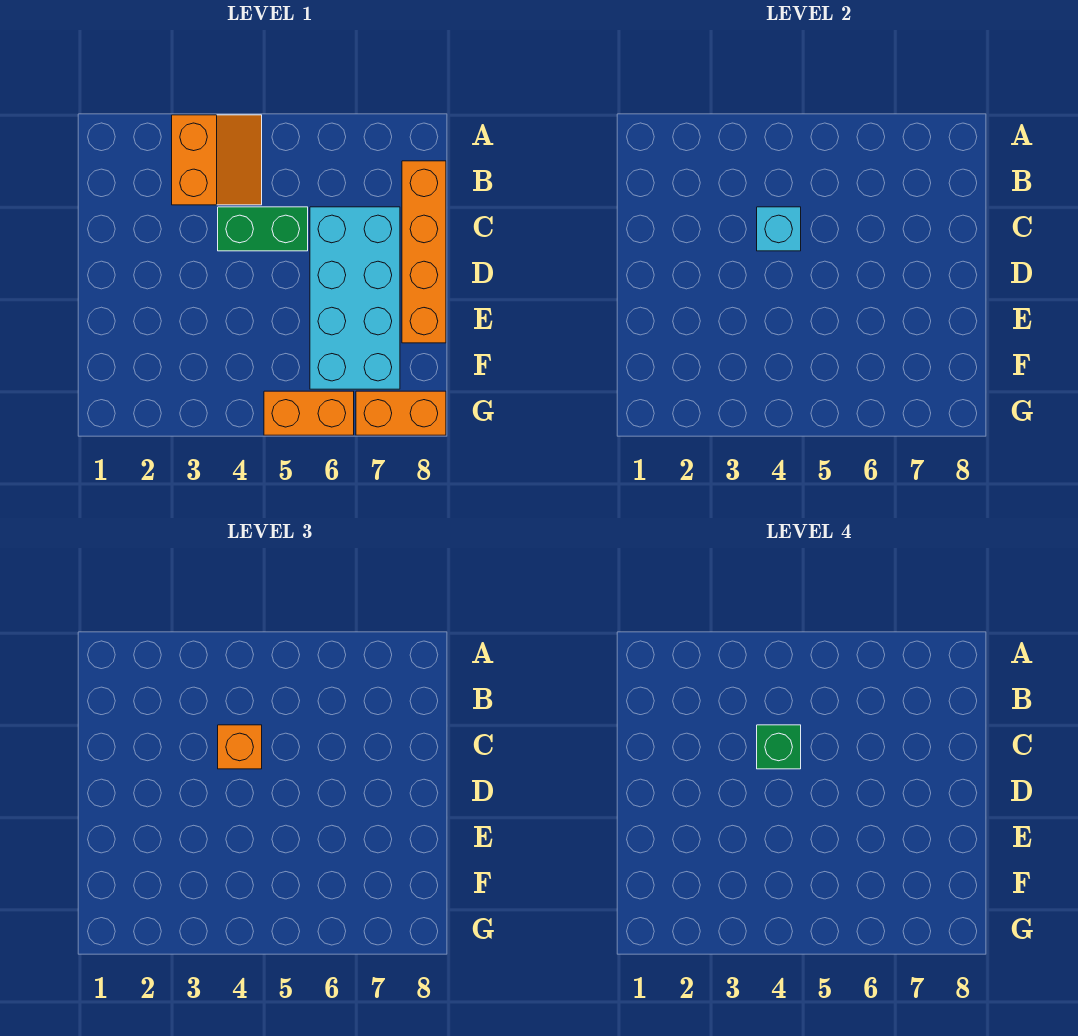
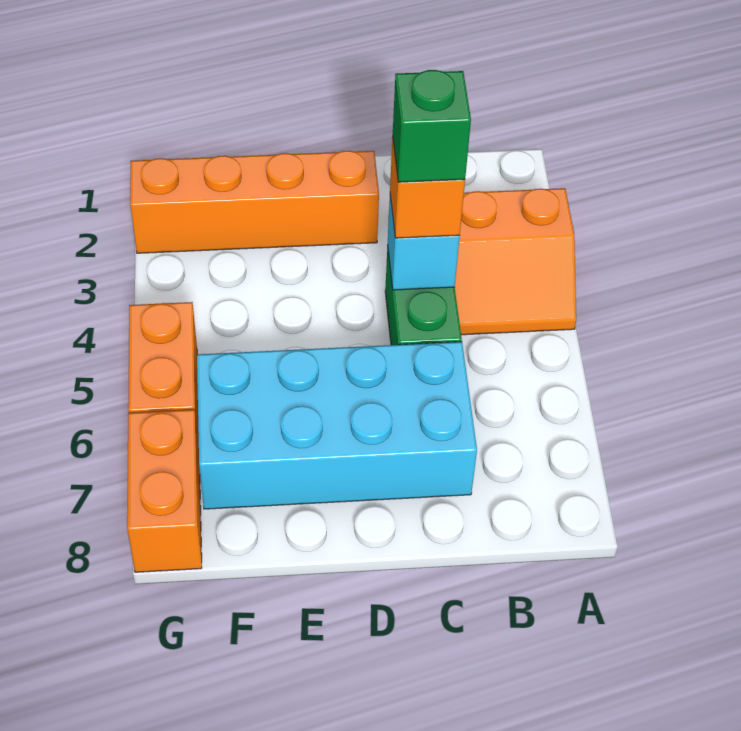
orange brick B8:E8 level 1 -> orange brick D2:G2 level 1

